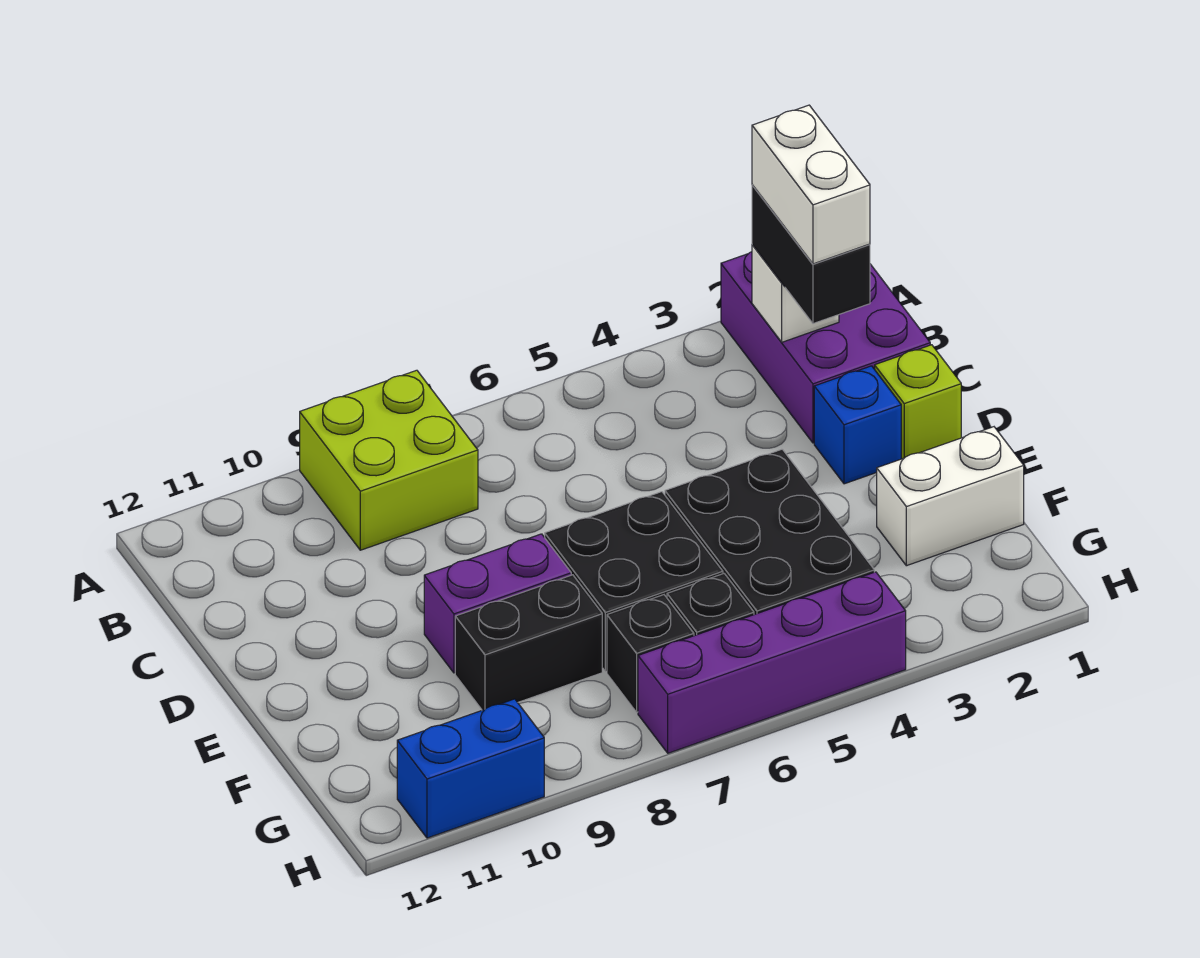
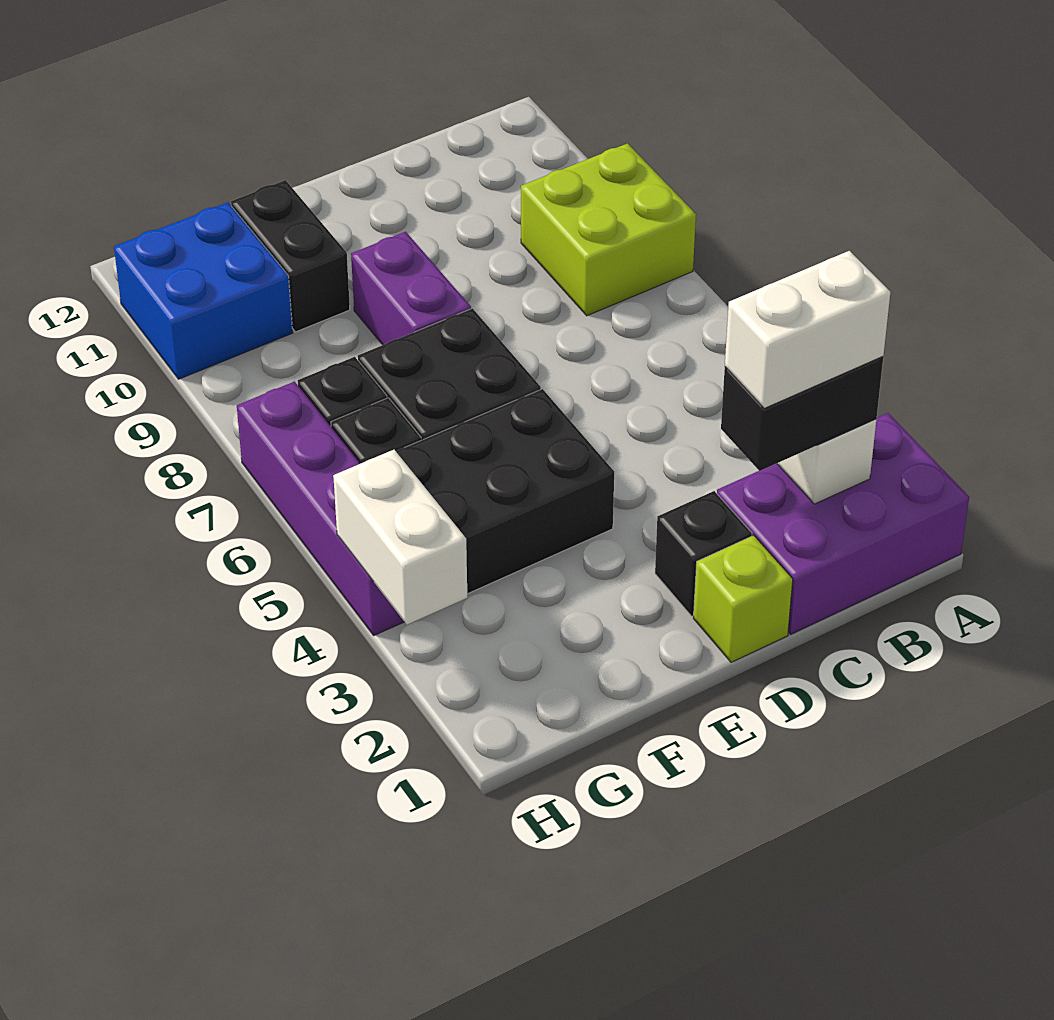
blue brick D2 level 1 -> black brick D2 level 1
white brick F1:F2 level 1 -> white brick H3:H4 level 2
black brick F8:F9 level 1 -> black brick F10:F11 level 1
blue brick H10:H11 level 1 -> blue brick G10:H11 level 1

